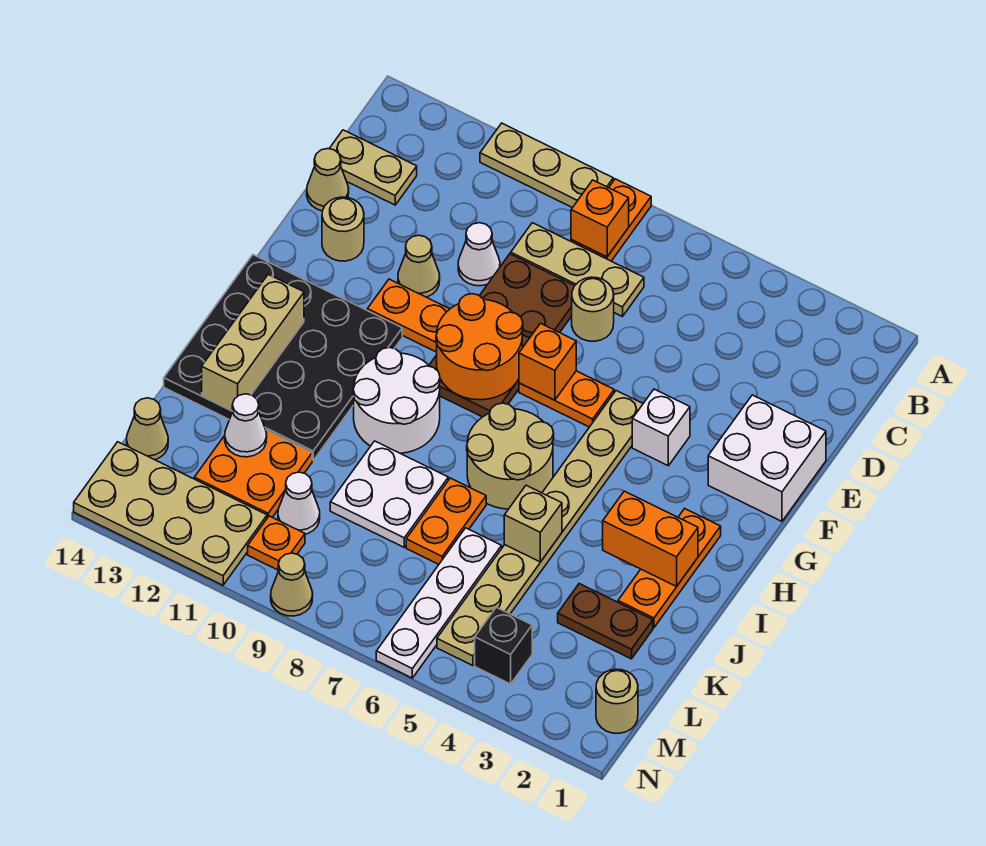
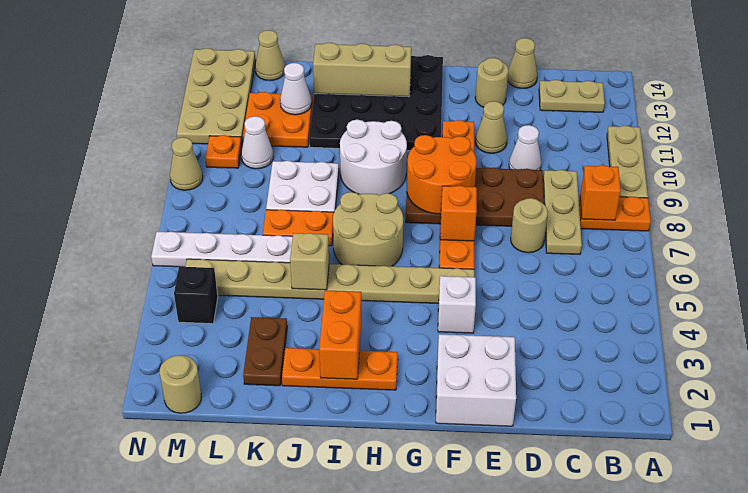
tan plate C13:C14 level 1 -> tan plate B13:C13 level 1

